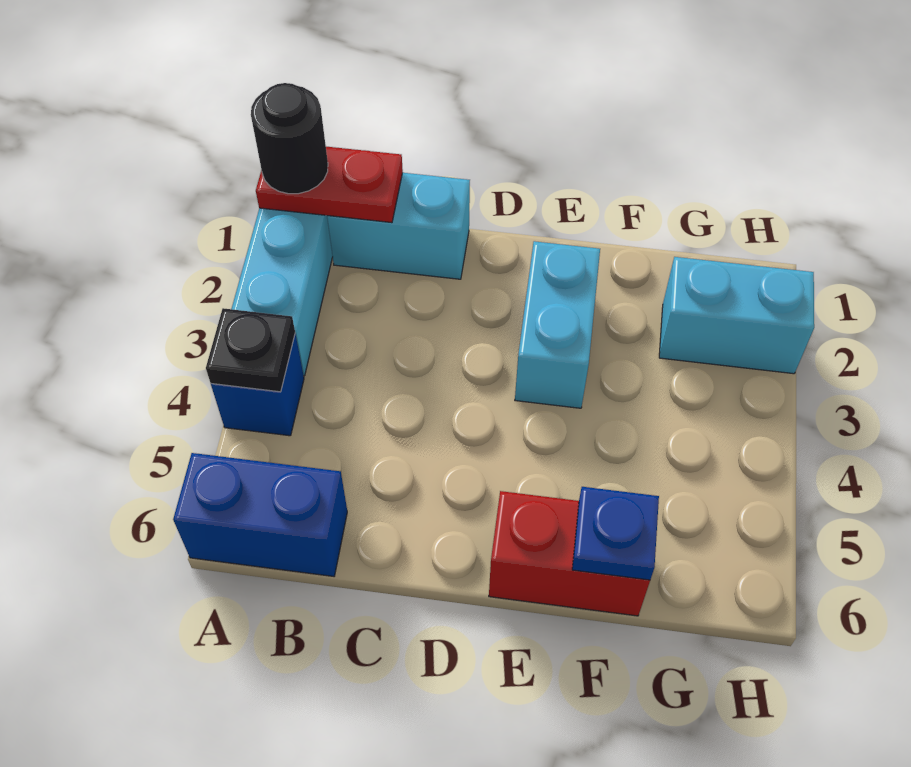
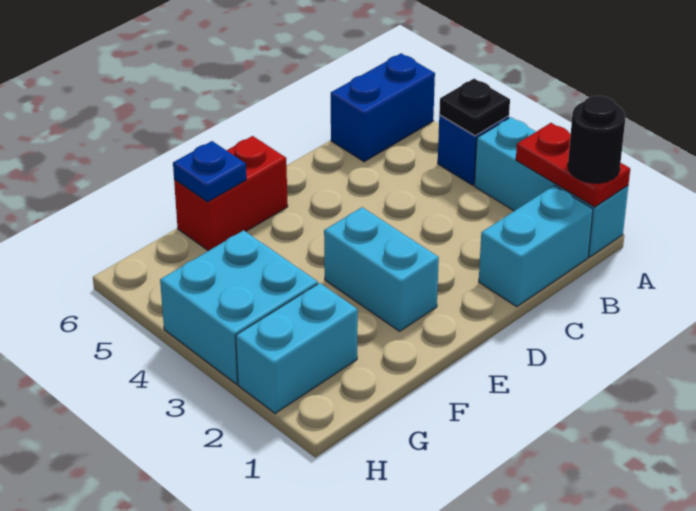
red plate A1:B1 level 2 -> red plate A1:A2 level 2
none -> cyan brick G3:H4 level 1

